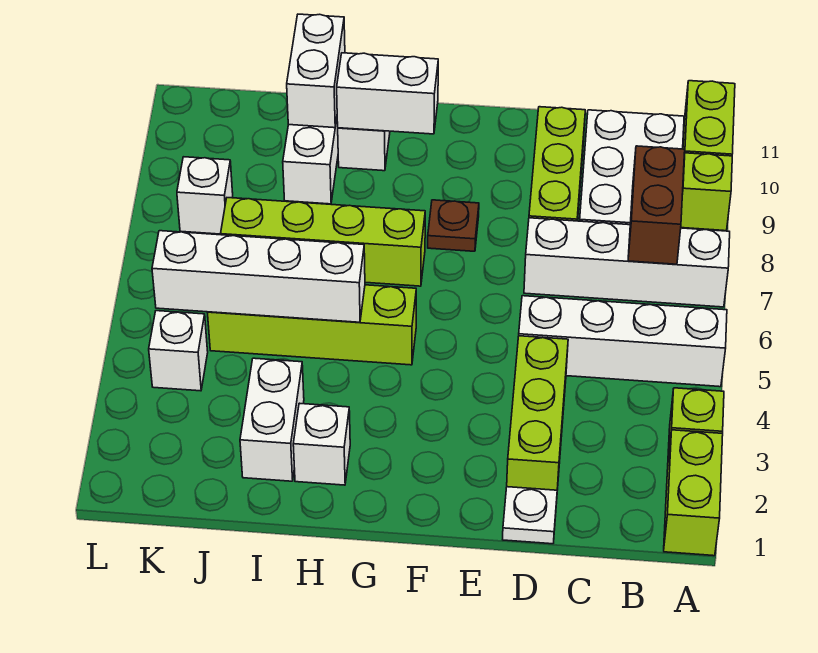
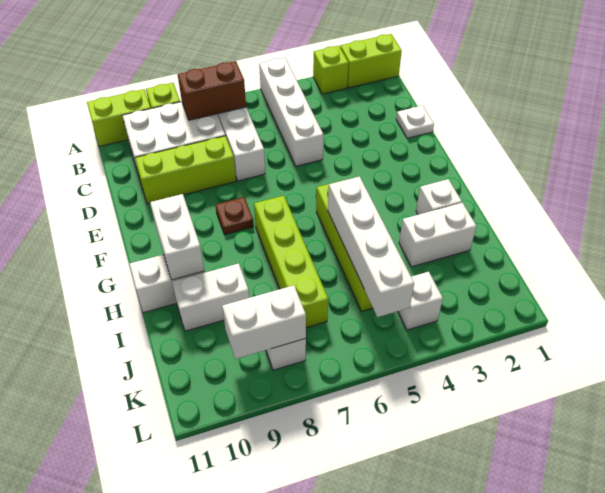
lime brick D2:D4 level 1 -> none
white brick I10:I11 level 2 -> white brick K8:K9 level 2

